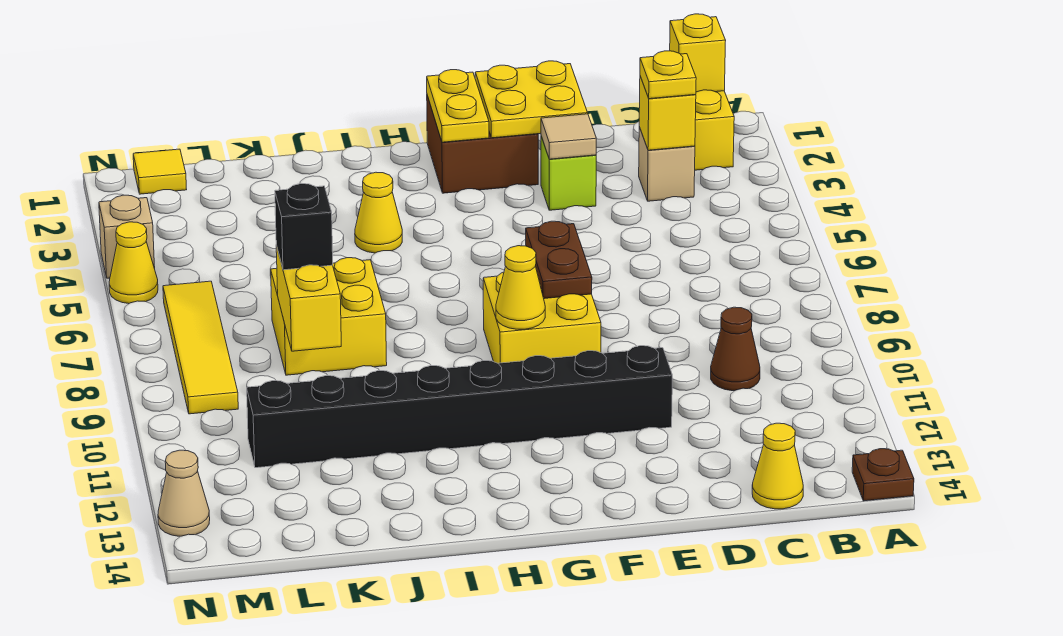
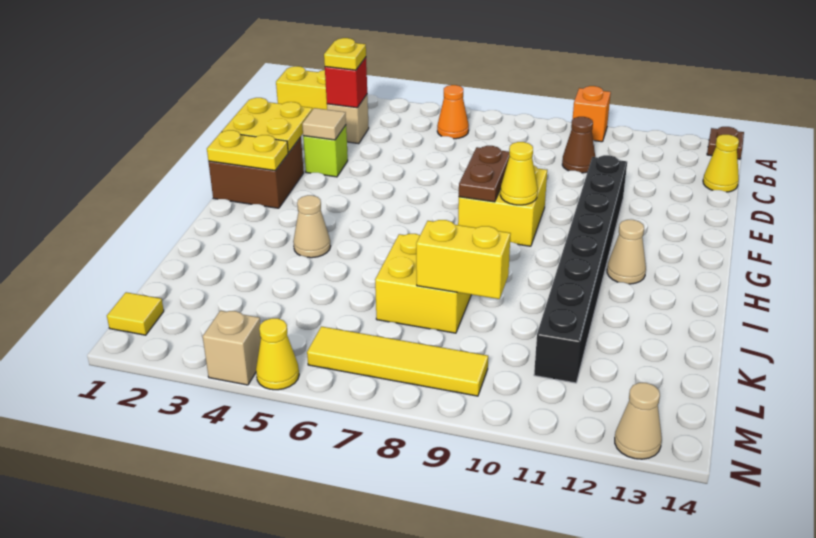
none -> orange brick A10 level 1
yellow brick B1 level 2 -> none
none -> orange cone B6 level 1
yellow brick C3 level 2 -> red brick C3 level 2
brown plate F7:F8 level 2 -> brown plate F8:G8 level 2
none -> tan cone H12 level 1
yellow cone I4 level 1 -> tan cone I4 level 1
black brick K8 level 3 -> none

